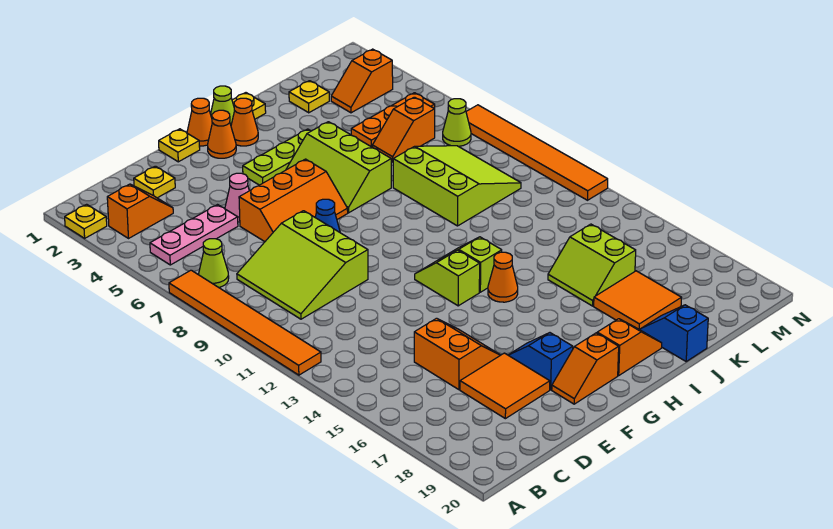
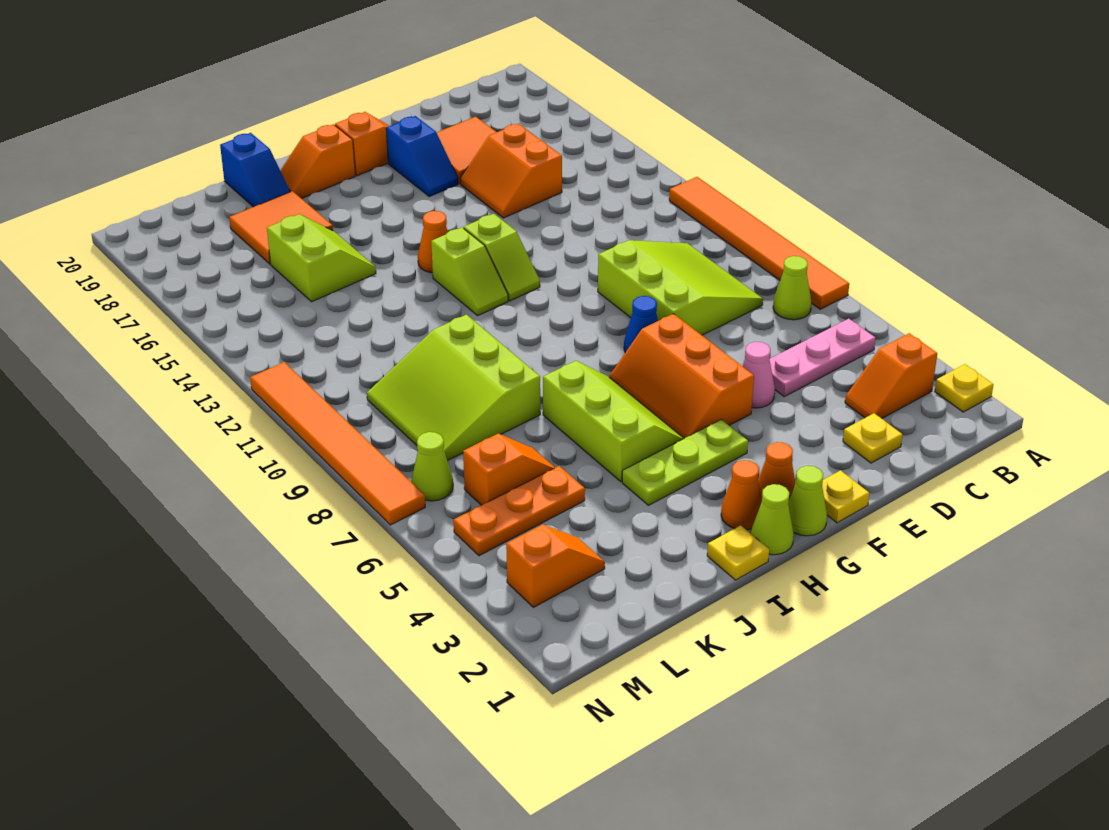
orange slope E6:G7 level 1 top 6 -> orange slope F5:G7 level 1 top F
orange cone G1 level 1 -> lime cone G1 level 1
yellow plate K2 level 1 -> none

